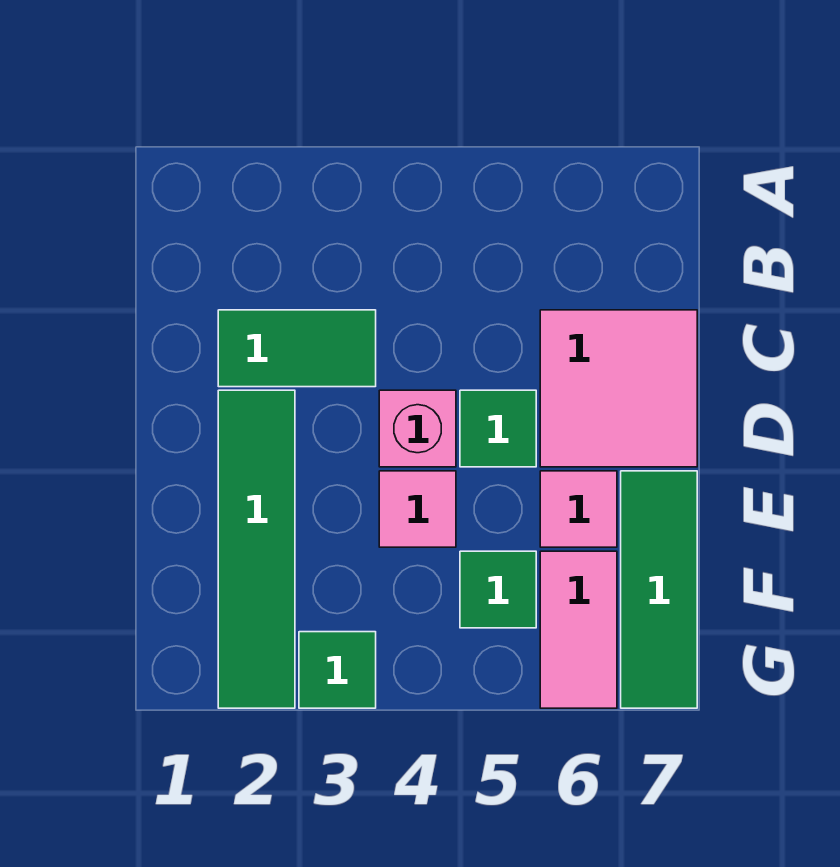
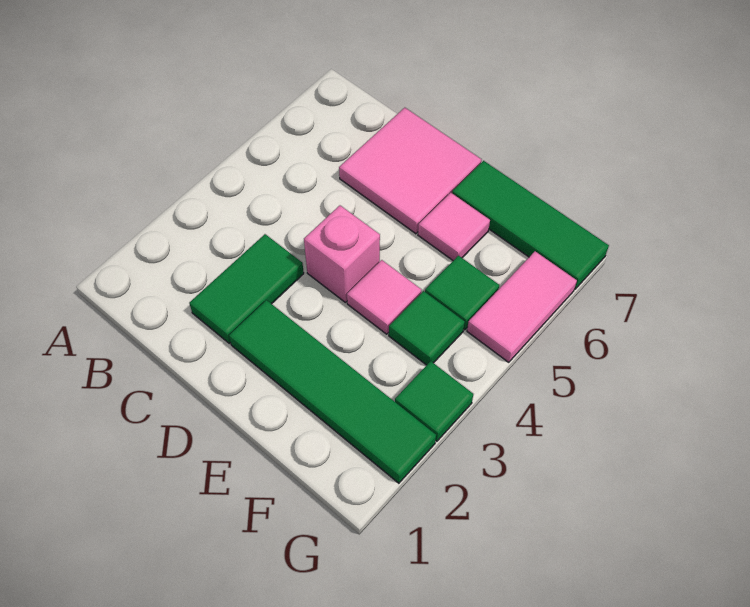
green tile D5 level 1 -> green tile F4 level 1
pink tile F6:G6 level 1 -> pink tile G5:G6 level 1

